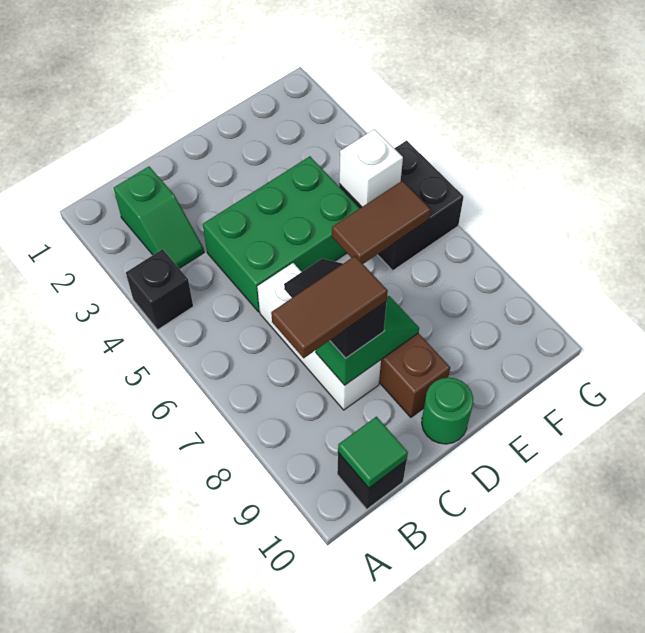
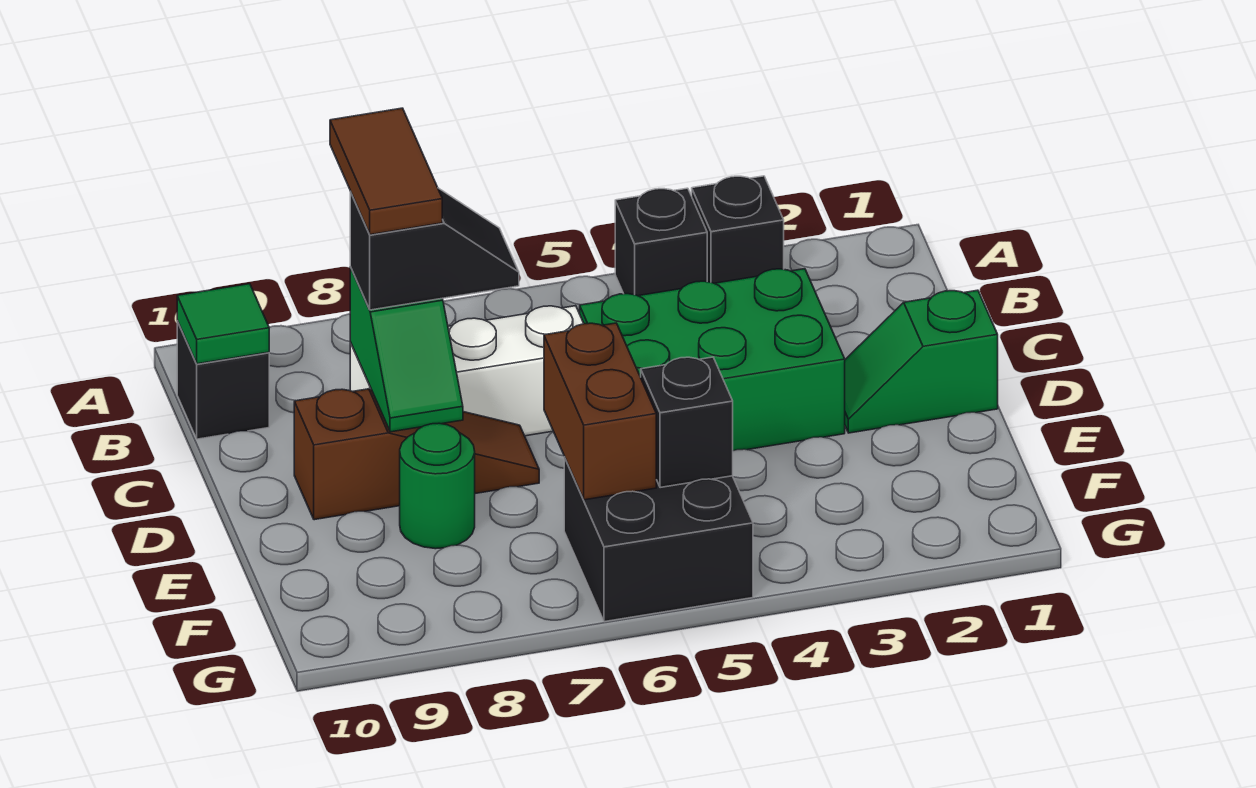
none -> black brick A3 level 1
green slope B2:B3 level 1 top 2 -> green slope D1:D2 level 1 top 1
green brick C4:E5 level 1 -> green brick C3:D5 level 1
green round brick D10 level 1 -> green round brick E8 level 1
brown tile E6:F6 level 2 -> brown brick E6:F6 level 2
white brick F5 level 2 -> black brick F5 level 2

